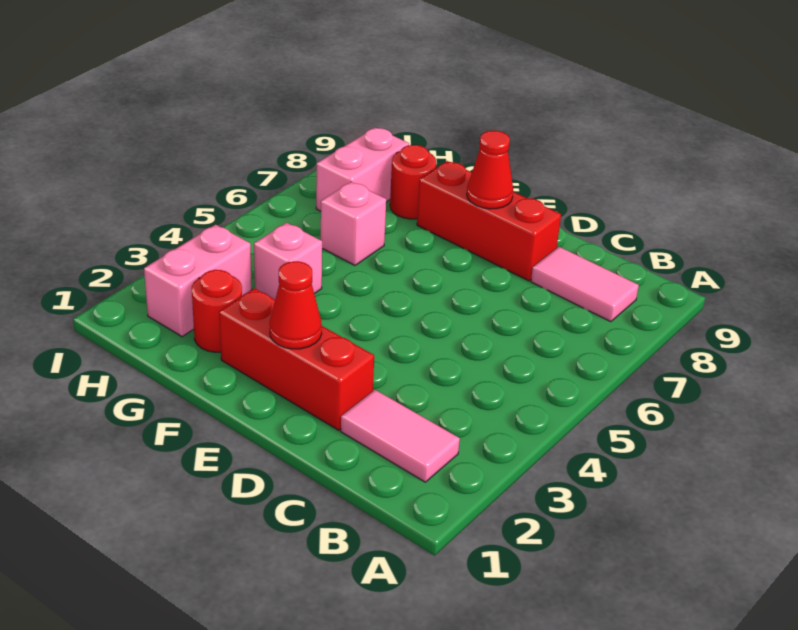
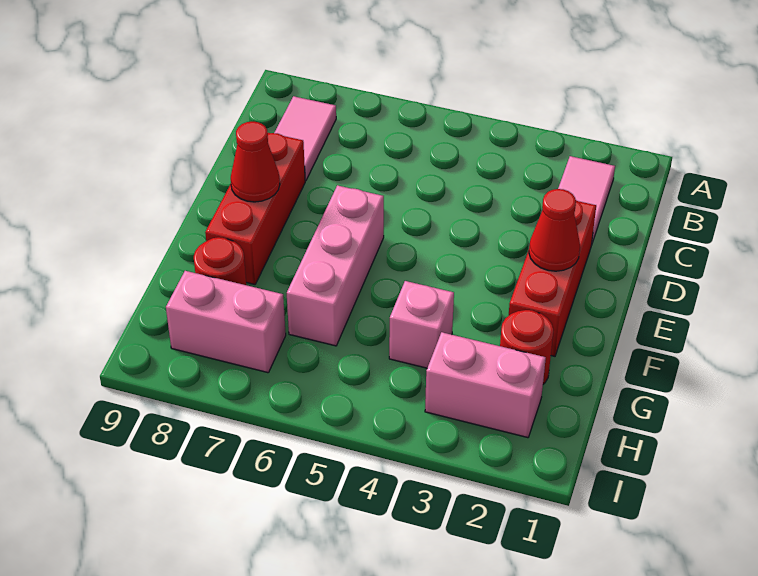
pink brick G6 level 1 -> pink brick E6:G6 level 1

